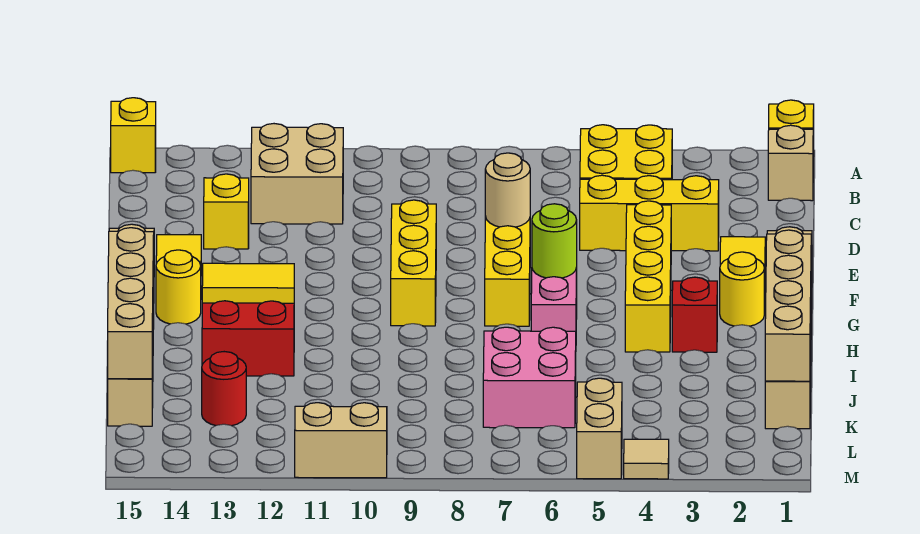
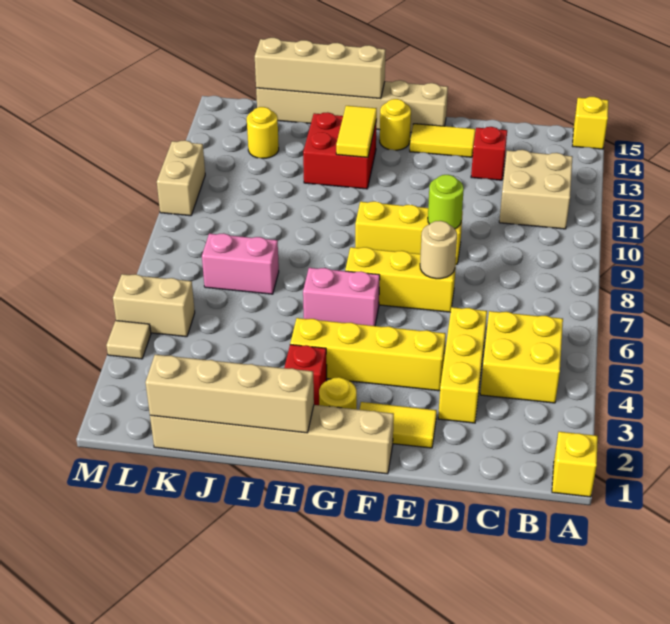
tan brick B1 level 1 -> none
yellow brick D13 level 1 -> red brick D13 level 1
lime round brick G6 level 2 -> lime round brick E9 level 2
pink brick J6:K7 level 1 -> pink brick J7:K7 level 1
red round brick K13 level 1 -> yellow round brick K13 level 1

